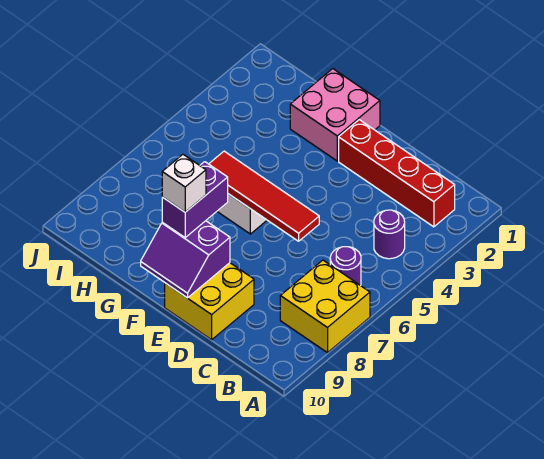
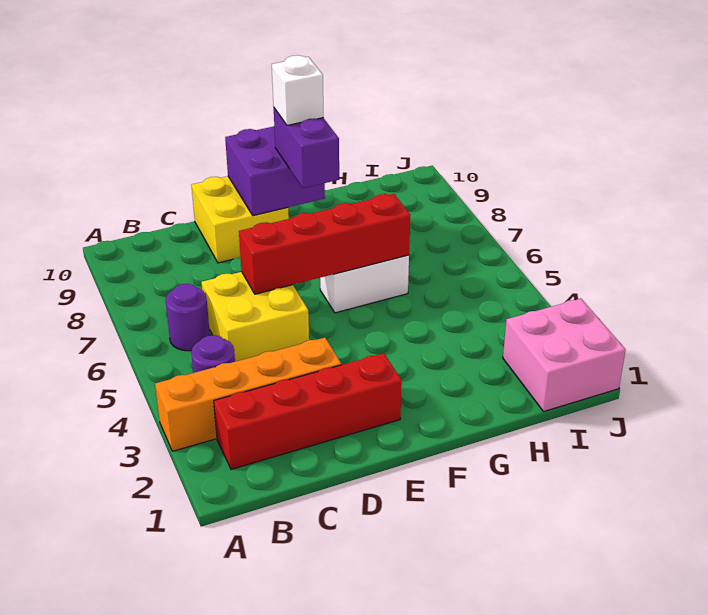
none -> orange brick A3:D3 level 1
yellow brick A7:B8 level 1 -> yellow brick C5:D6 level 1
red tile D6:G6 level 2 -> red brick D6:G6 level 2
purple slope E9:F10 level 2 top 9 -> purple brick E9:F10 level 2
pink brick F1:G2 level 1 -> pink brick I1:J2 level 1

